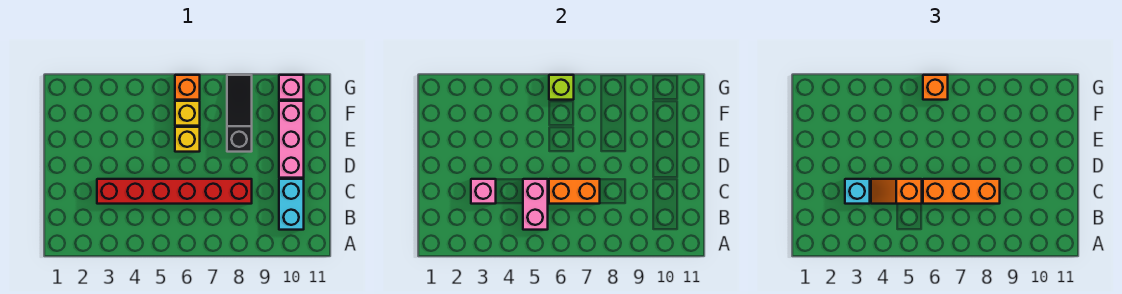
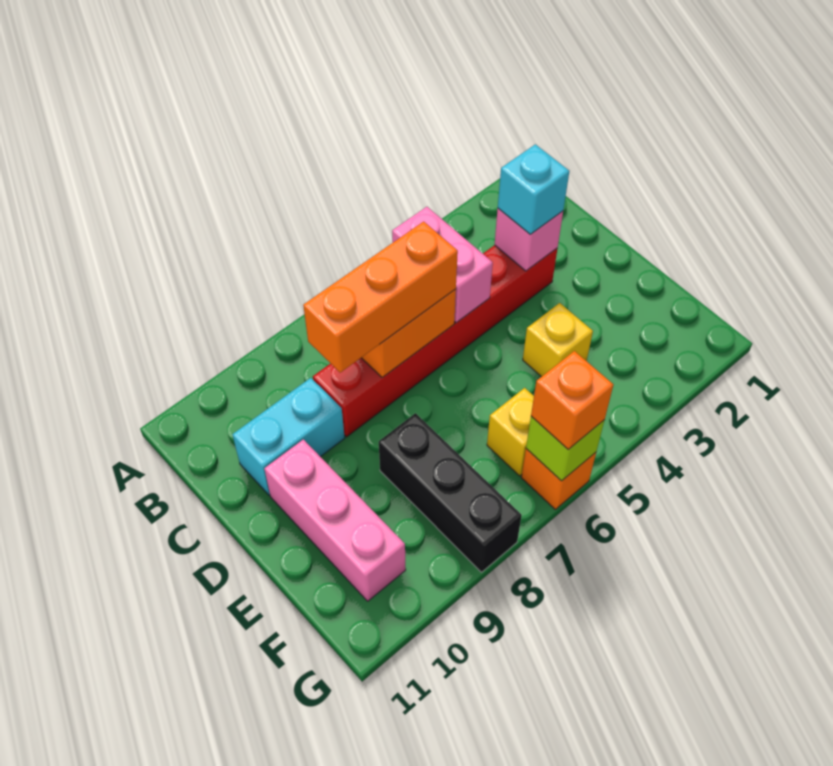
cyan brick B10:C10 level 1 -> cyan brick C9:C10 level 1
orange slope C4:C5 level 3 top 5 -> none
yellow brick E6 level 1 -> yellow brick E4 level 1
black slope E8:G8 level 1 top E -> black brick E8:G8 level 1
pink brick G10 level 1 -> none

